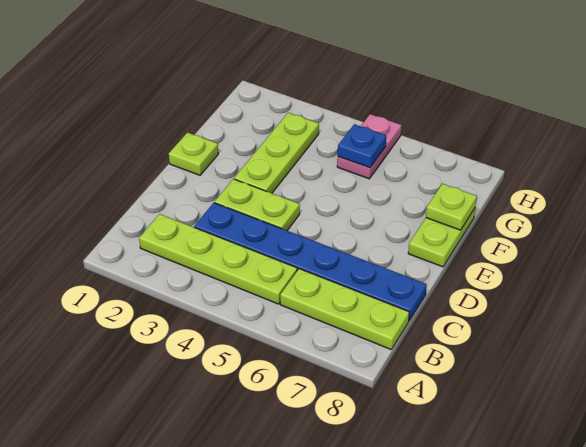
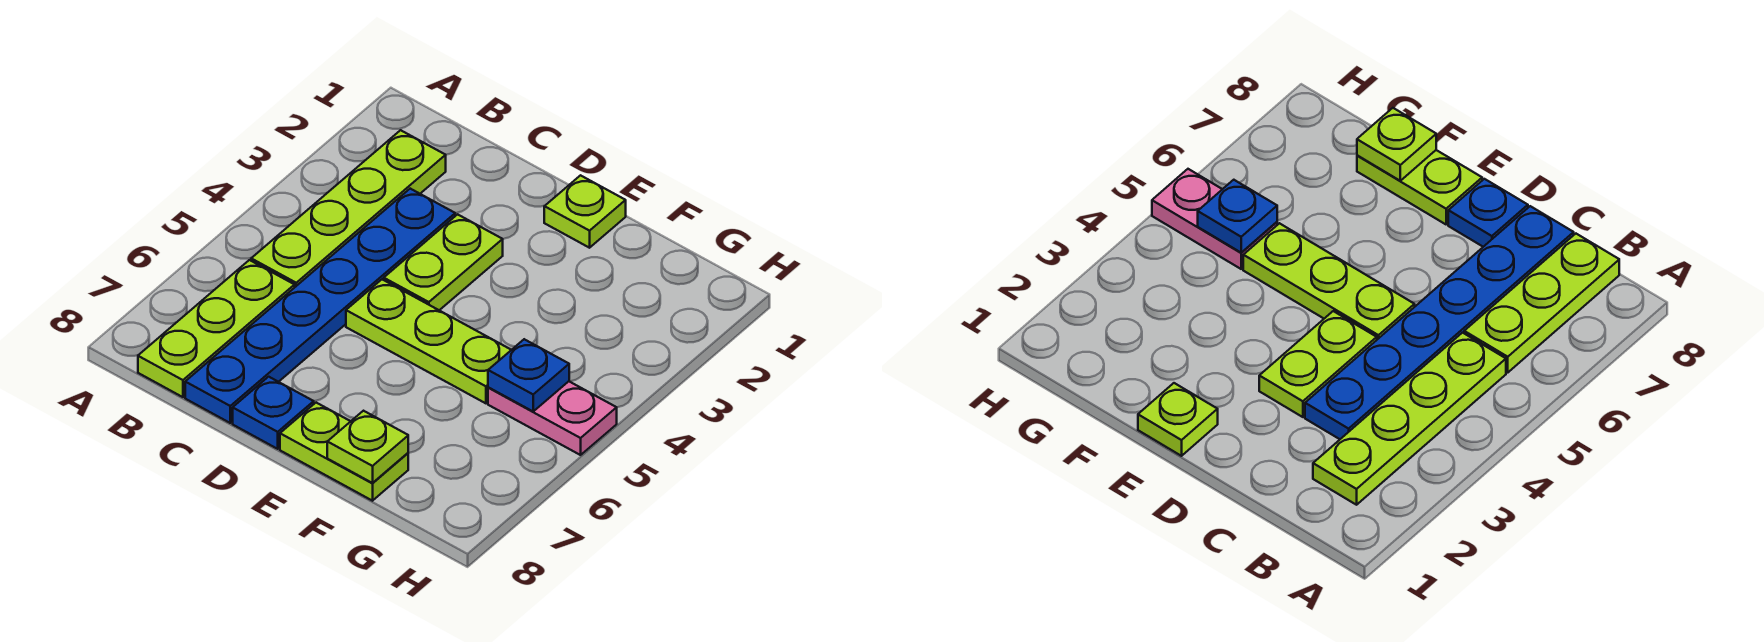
none -> blue plate D8 level 1
lime plate E3:G3 level 1 -> lime plate D5:F5 level 1

